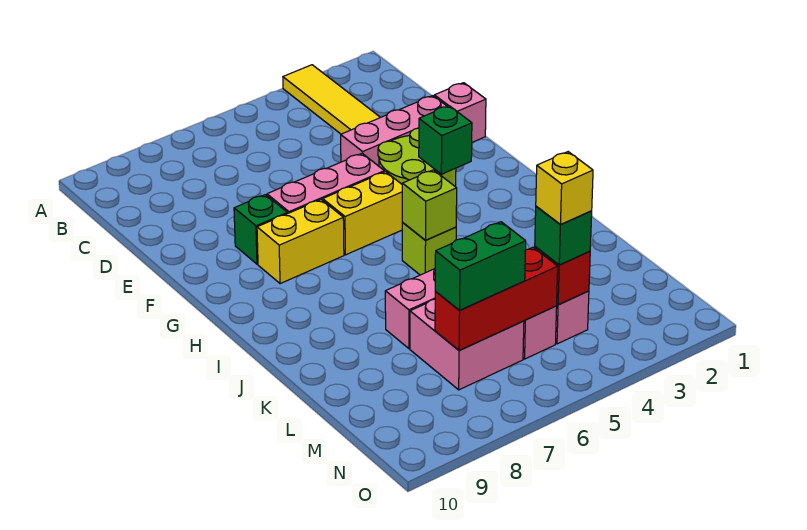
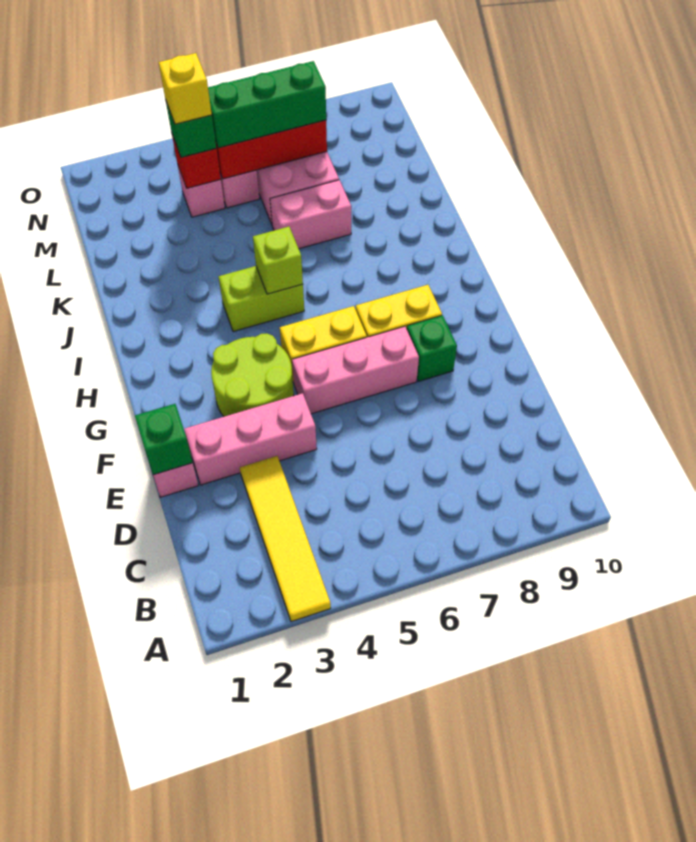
green brick G3 level 2 -> green brick E1 level 2
lime brick I5 level 1 -> lime brick I4:I5 level 1
green brick M6:M7 level 3 -> green brick M5:M7 level 3

